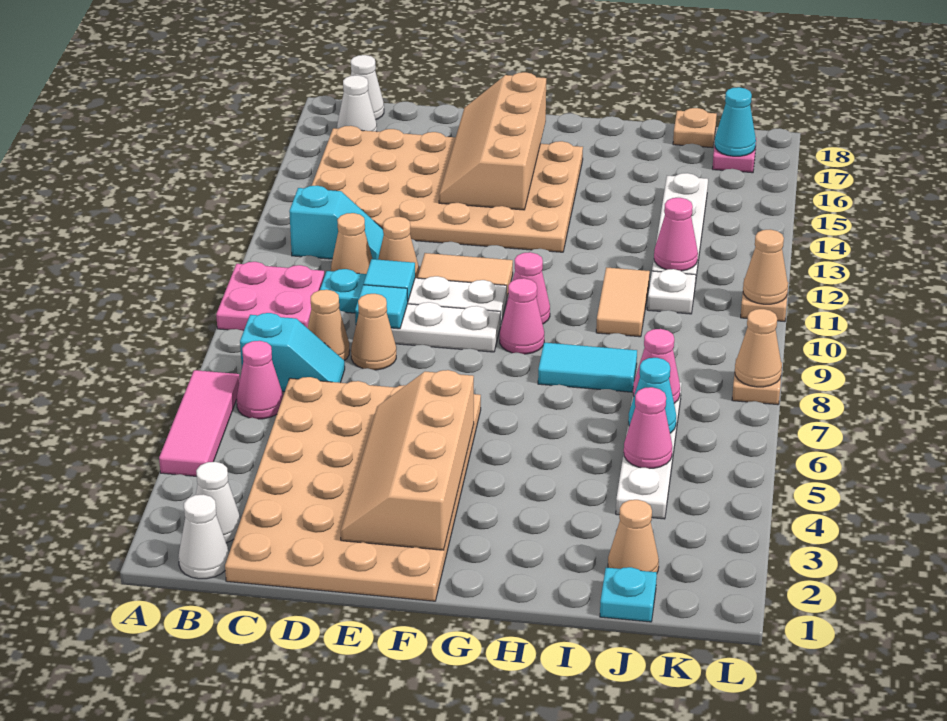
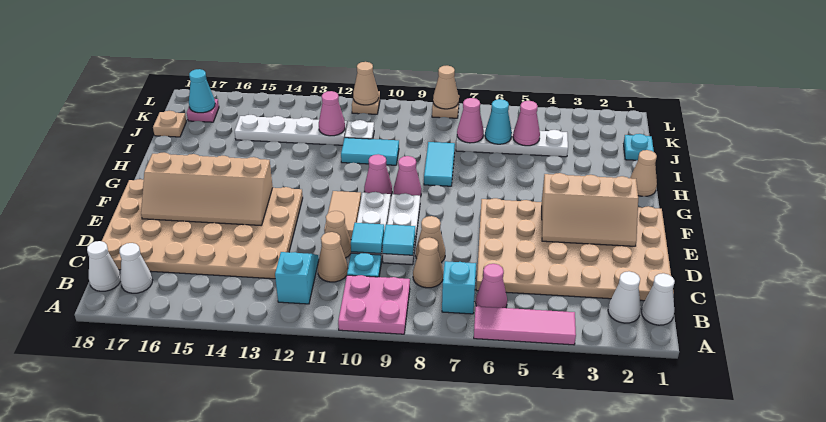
tan plate B13:G16 level 1 -> tan plate C13:F18 level 1
tan slope E2:F5 level 2 top F -> tan slope E2:F4 level 2 top F
tan tile I10:I11 level 1 -> cyan tile I10:I11 level 1
tan cone J2 level 1 -> tan cone H1 level 1

